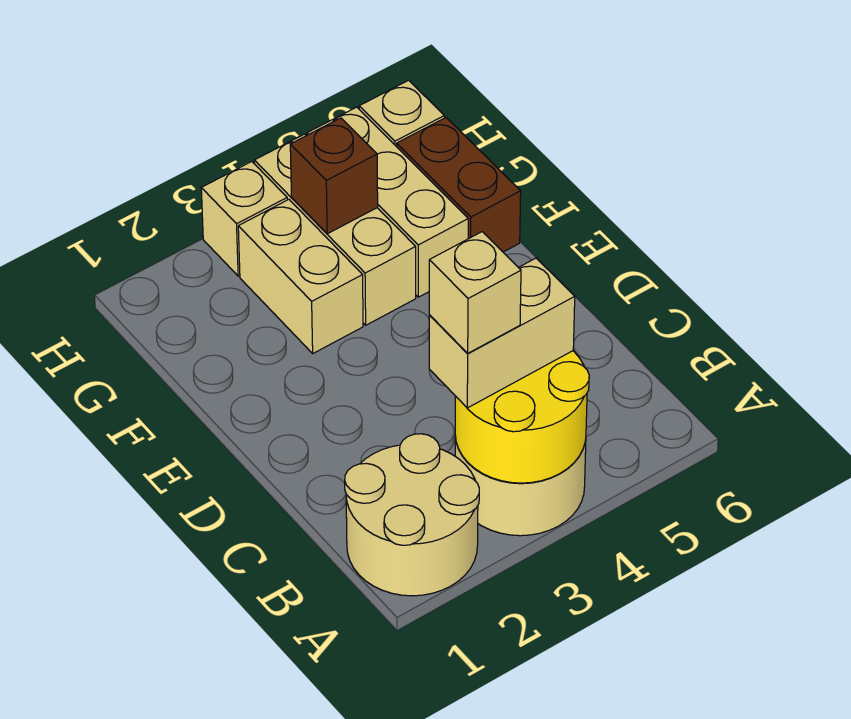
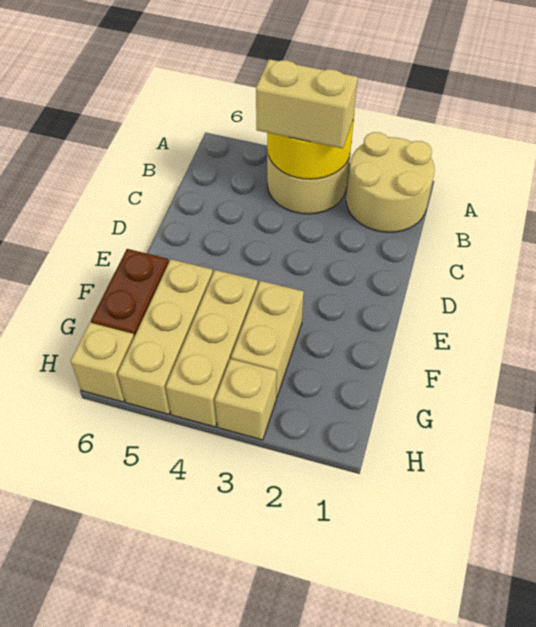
tan brick B3 level 4 -> none
brown brick G4 level 2 -> none

